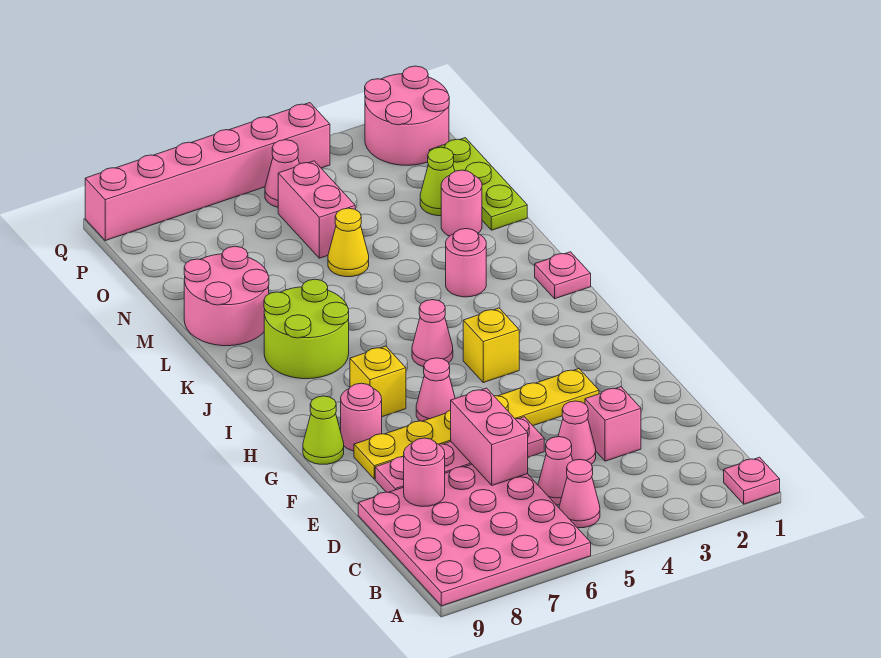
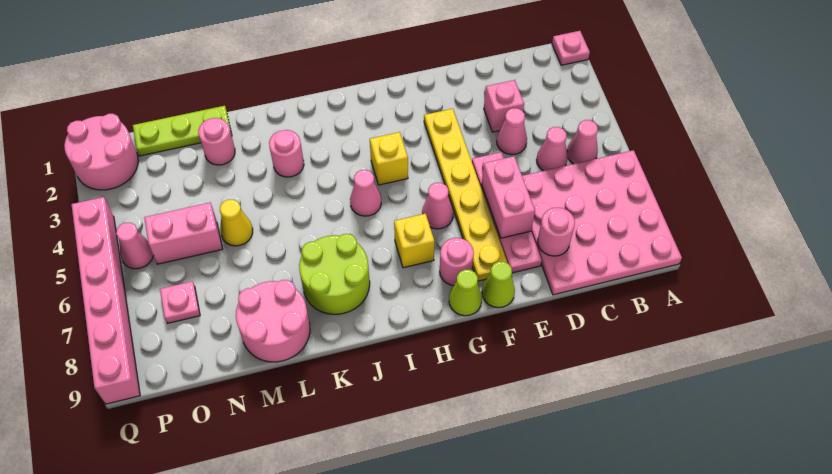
pink brick D6:E6 level 2 -> pink brick E6:E7 level 2
pink plate J1 level 1 -> pink plate O7 level 1
lime cone N2 level 1 -> lime cone F9 level 1

